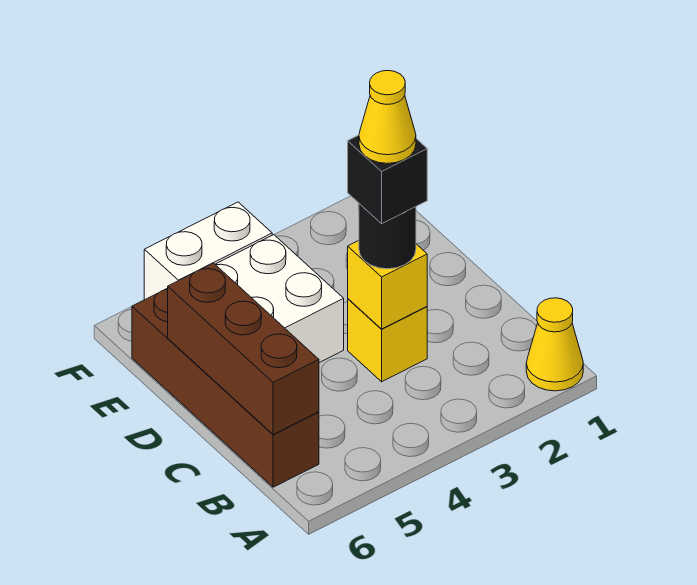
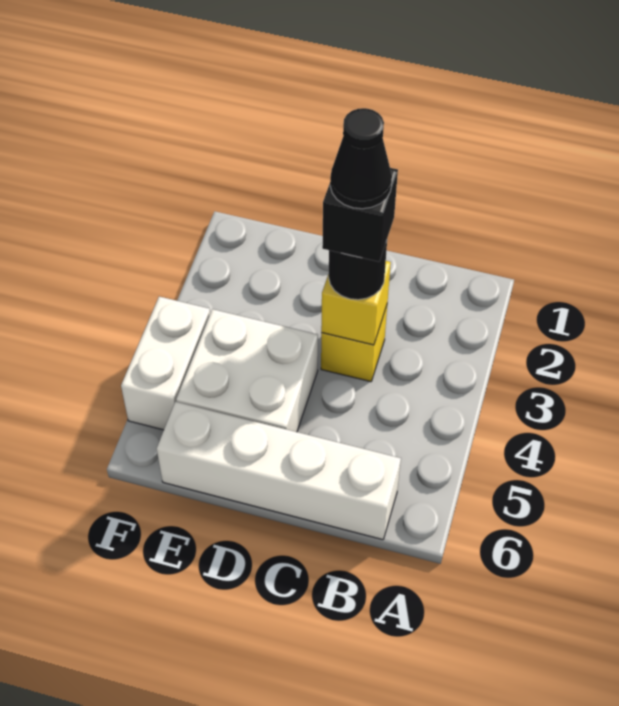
yellow cone A1 level 1 -> none
brown brick B6:E6 level 1 -> white brick B6:E6 level 1
brown brick B6:D6 level 2 -> none
yellow cone C3 level 5 -> black cone C3 level 5

